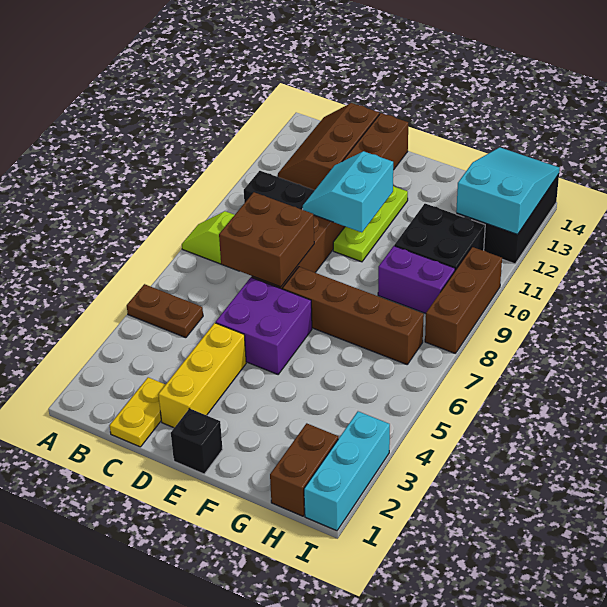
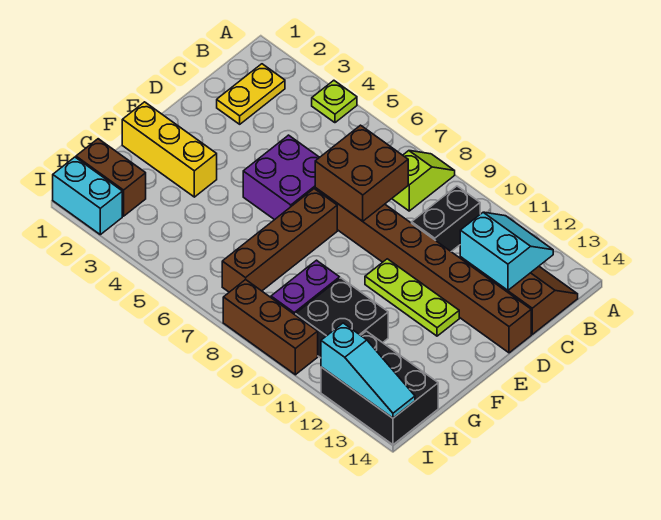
none -> lime plate A4 level 1
brown plate A5:B5 level 1 -> none
yellow plate C1:C2 level 1 -> yellow plate B2:C2 level 1
yellow brick D2:D4 level 1 -> yellow brick F1:F3 level 1
cyan slope D10:E11 level 2 top E -> cyan slope B12:C13 level 2 top C
black brick E1 level 1 -> none
cyan slope H12:I14 level 2 top 12 -> cyan slope I12:I14 level 2 top 12
cyan brick I1:I3 level 1 -> cyan brick I1:I2 level 1

